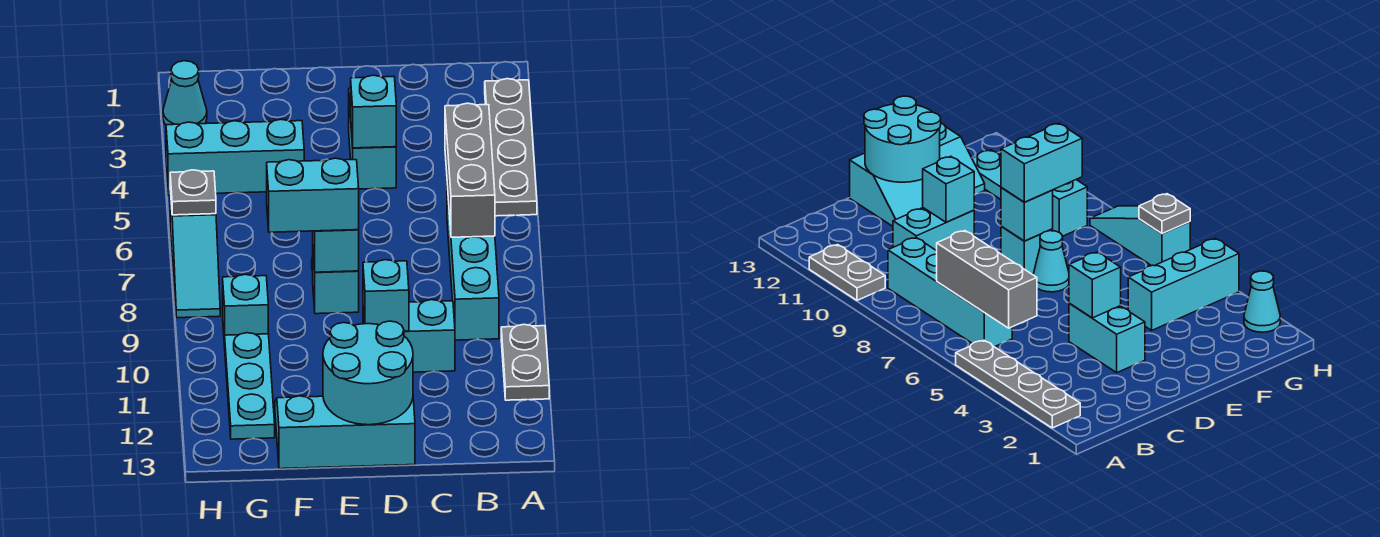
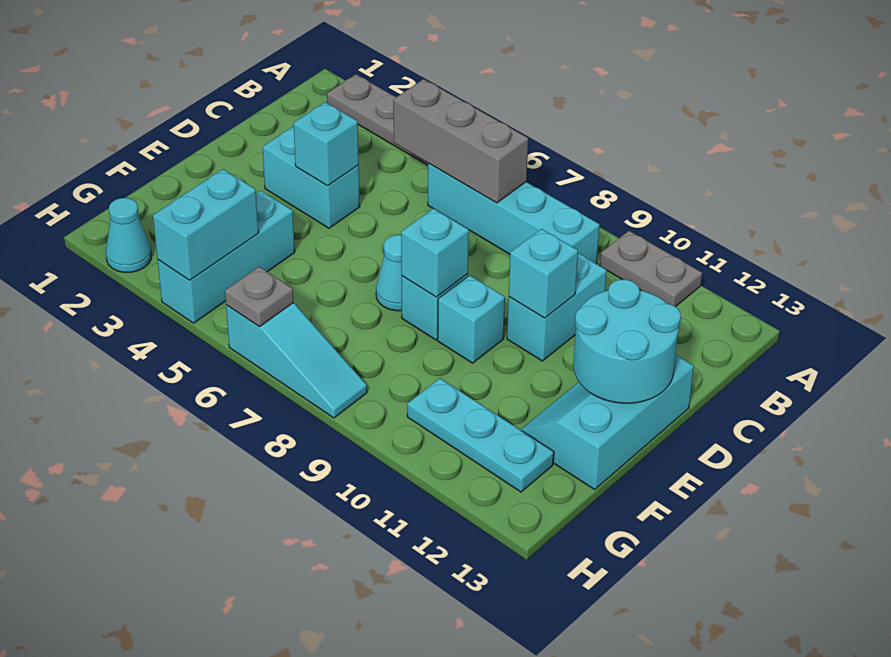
cyan brick E8:F8 level 3 -> cyan brick G4:H4 level 2
cyan brick G9 level 1 -> cyan brick E9 level 1

